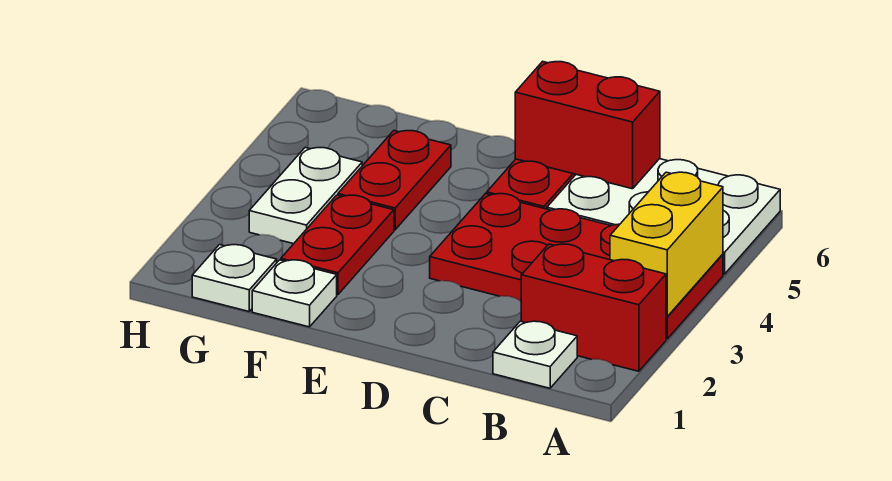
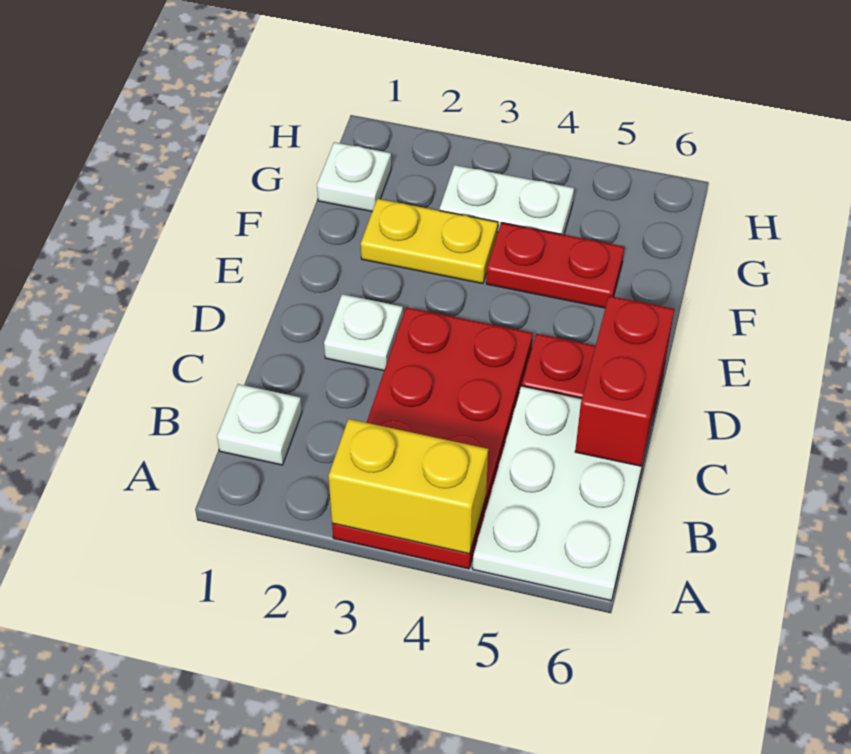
red brick A2:B2 level 1 -> none
white plate F1 level 1 -> white plate D2 level 1
red plate F2:F3 level 1 -> yellow plate F2:F3 level 1

